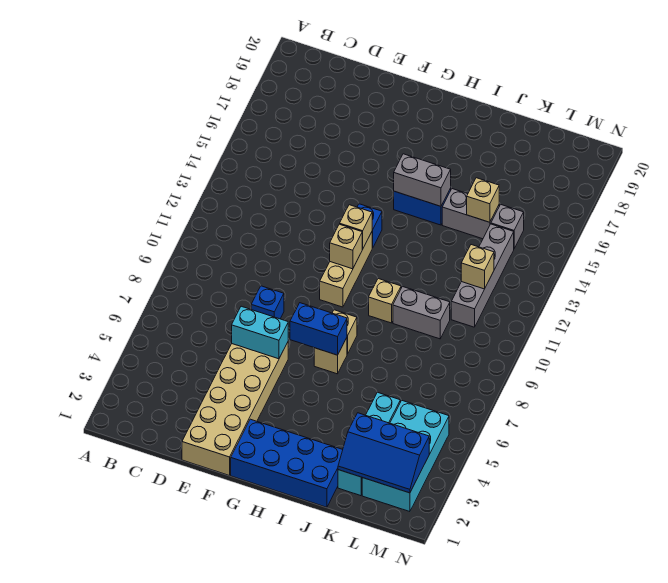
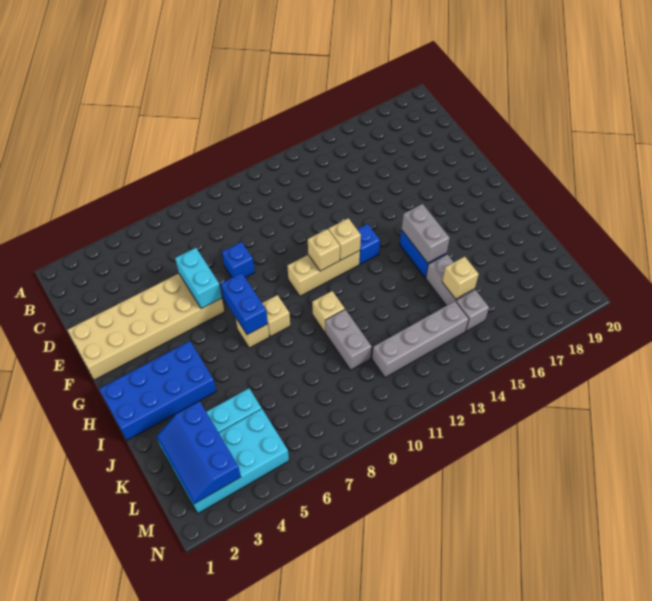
blue brick G1:J2 level 1 -> blue brick H1:I4 level 1
tan brick L12 level 2 -> none

